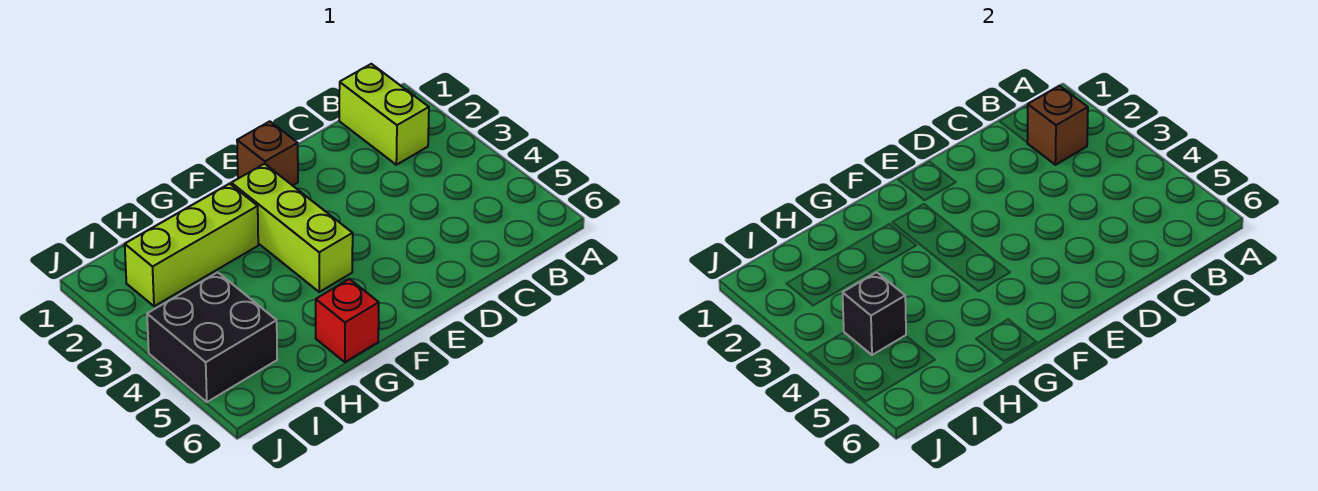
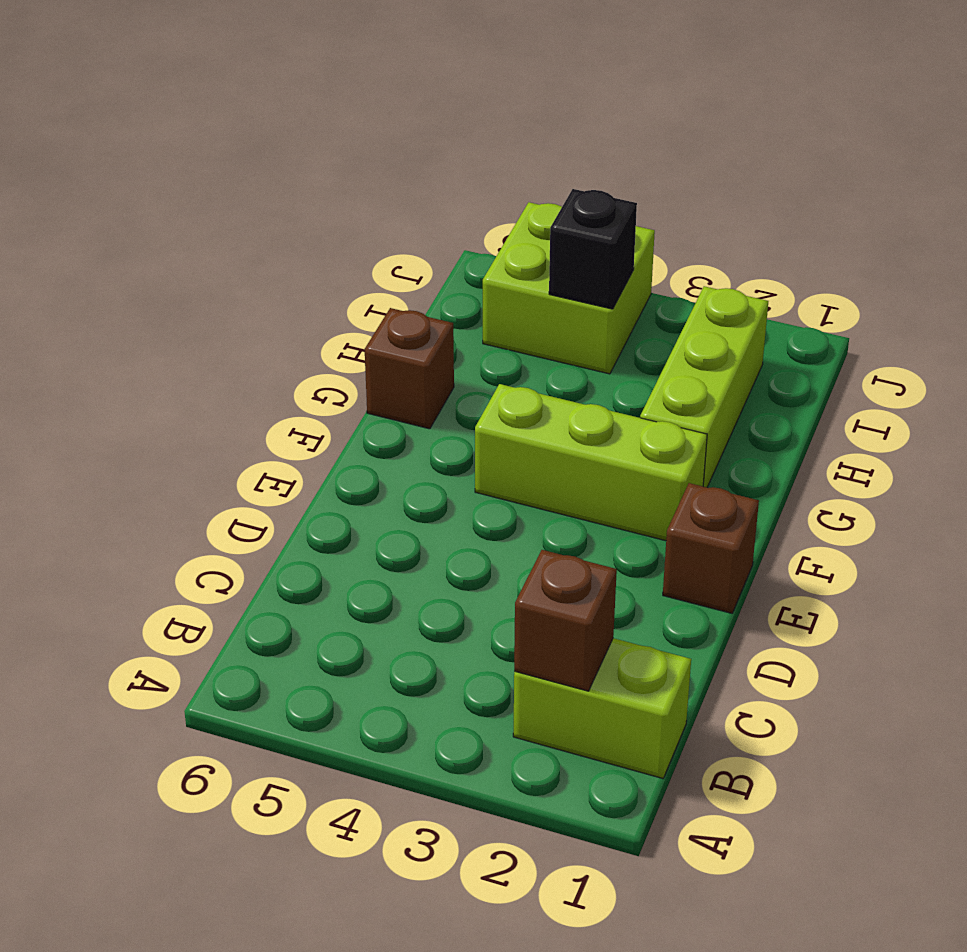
red brick G6 level 1 -> brown brick G6 level 1
black brick I4:J5 level 1 -> lime brick I4:J5 level 1

